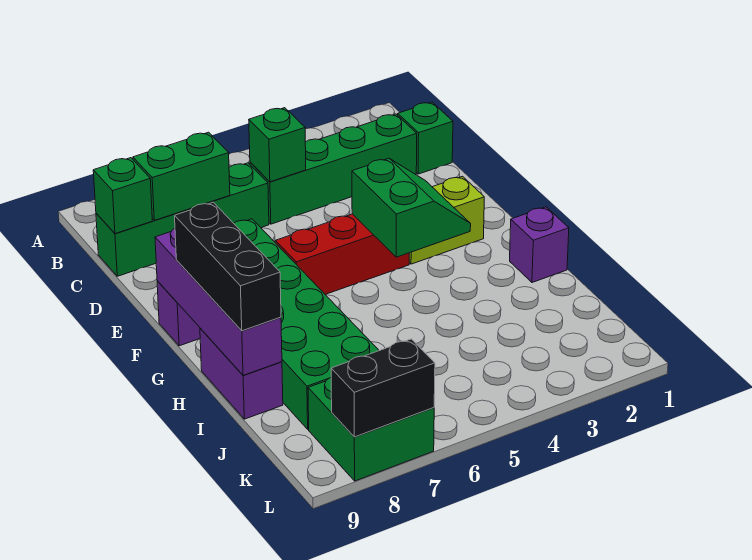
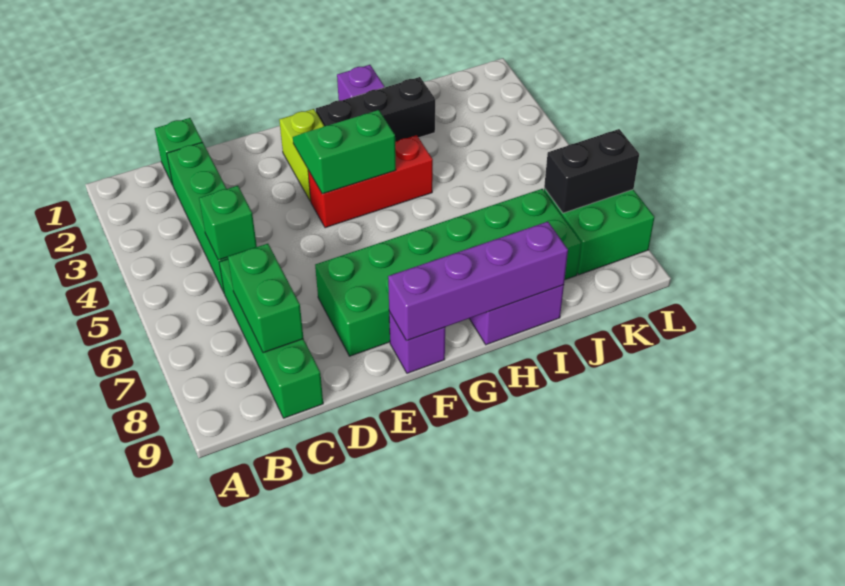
green brick C9 level 2 -> none
red brick F4:F6 level 1 -> red brick F4:H4 level 1
black brick G9:I9 level 3 -> black brick G2:I2 level 1
black brick L7:L8 level 2 -> black brick K7:L7 level 2

